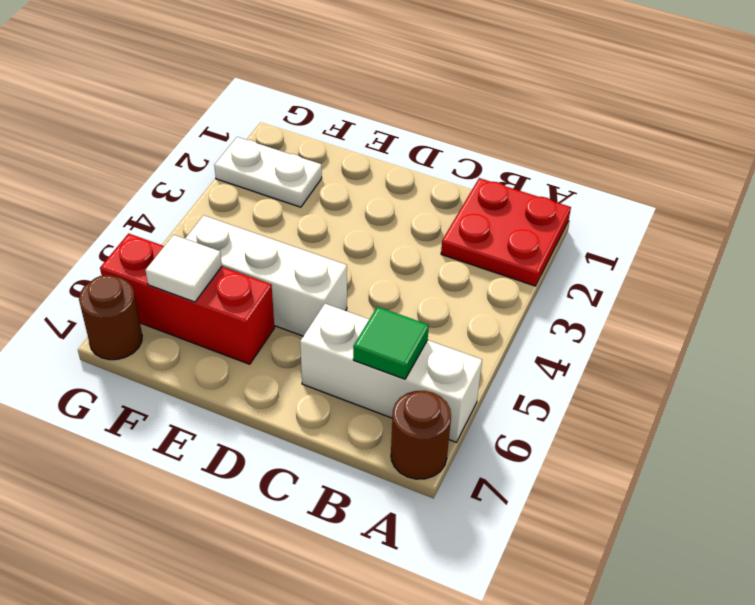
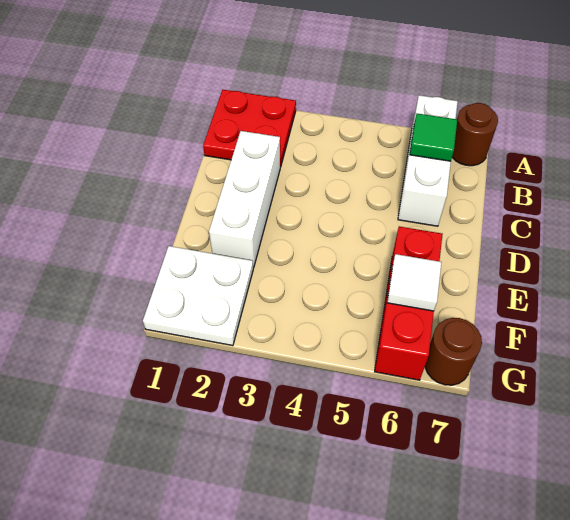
white brick D5:F5 level 1 -> white brick C2:E2 level 1
white plate F2:G2 level 1 -> white plate F1:G2 level 1

